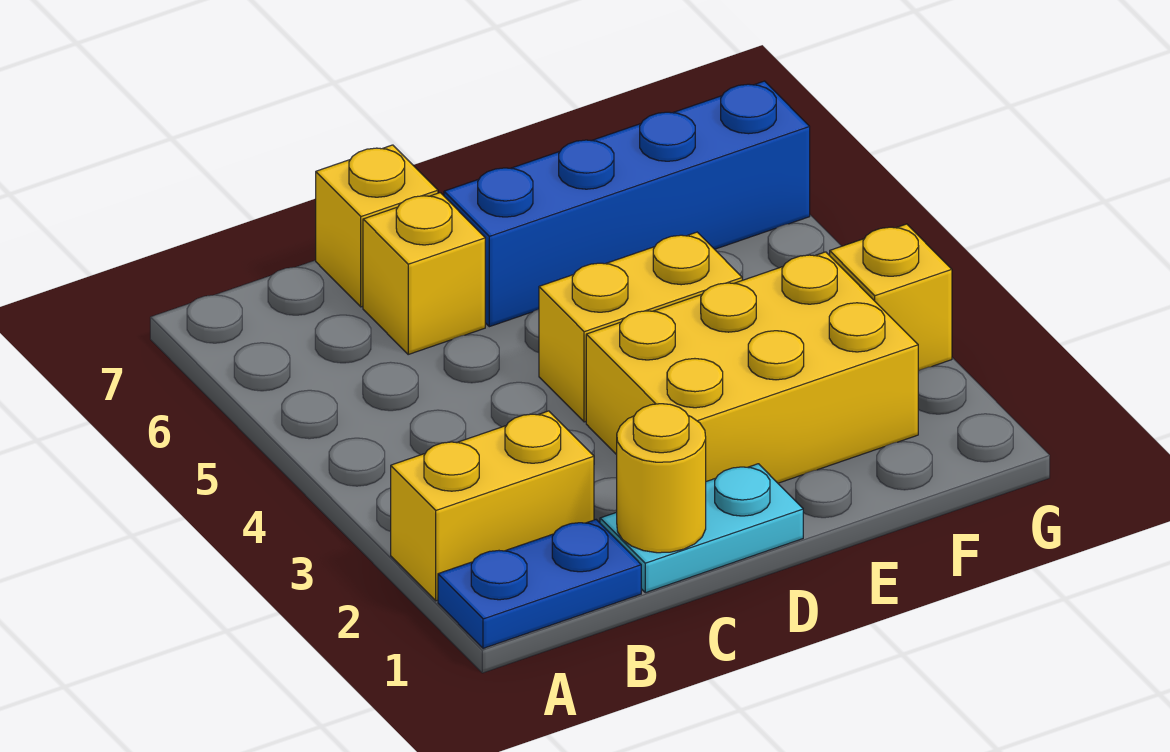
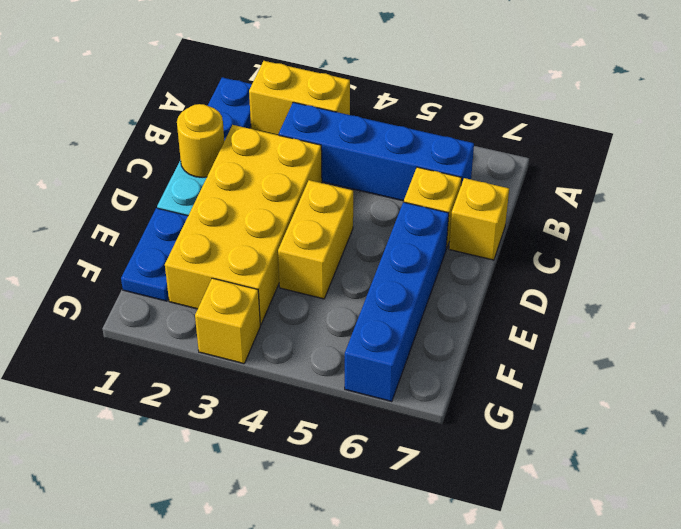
yellow brick A2:B2 level 1 -> yellow brick A2:A3 level 1
none -> blue brick B3:B6 level 1
yellow brick D2:F3 level 1 -> yellow brick C2:F3 level 1
none -> blue plate E1:F1 level 1

